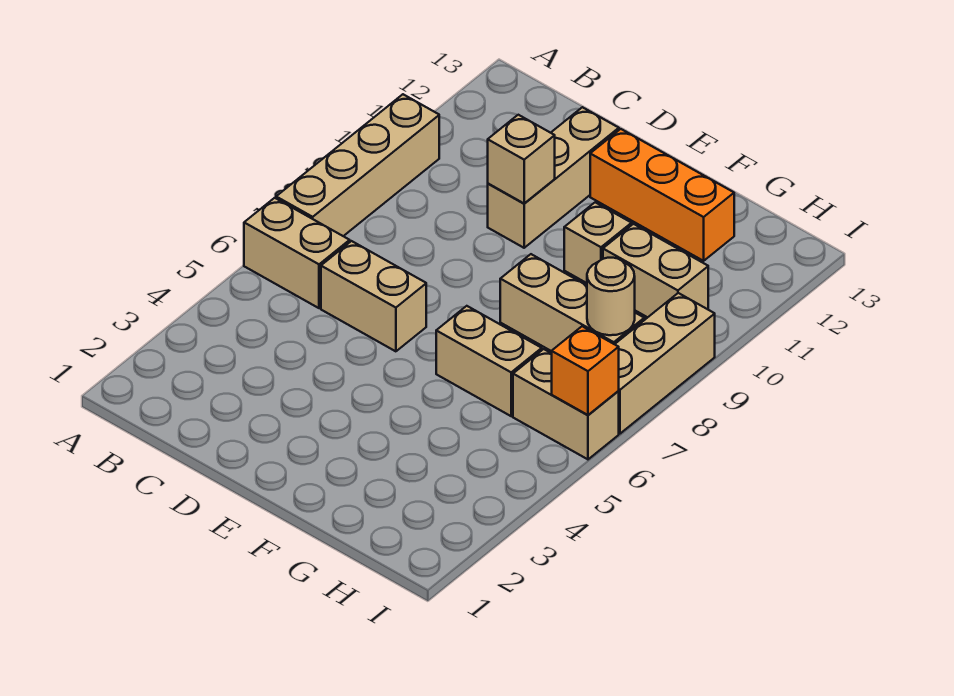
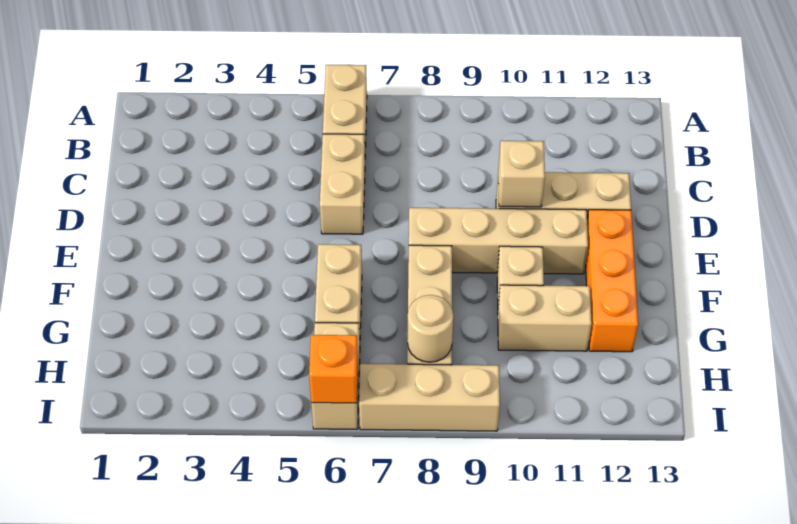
tan brick A7:A10 level 1 -> tan brick E8:E11 level 1
tan brick G10:H10 level 1 -> tan brick G10:G11 level 1

